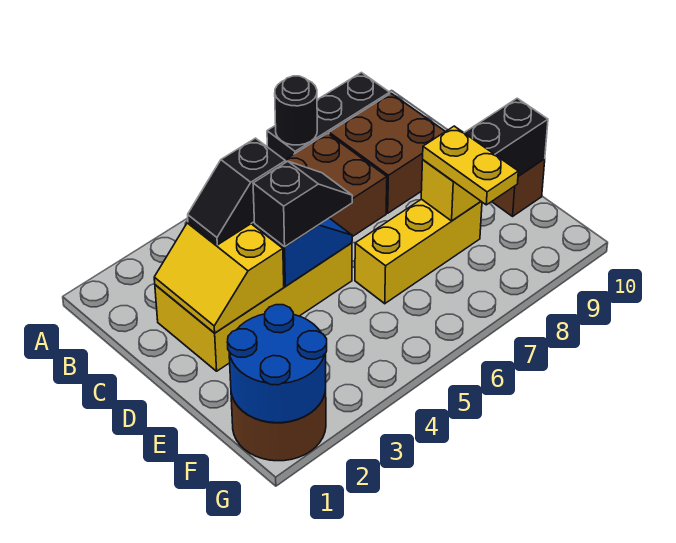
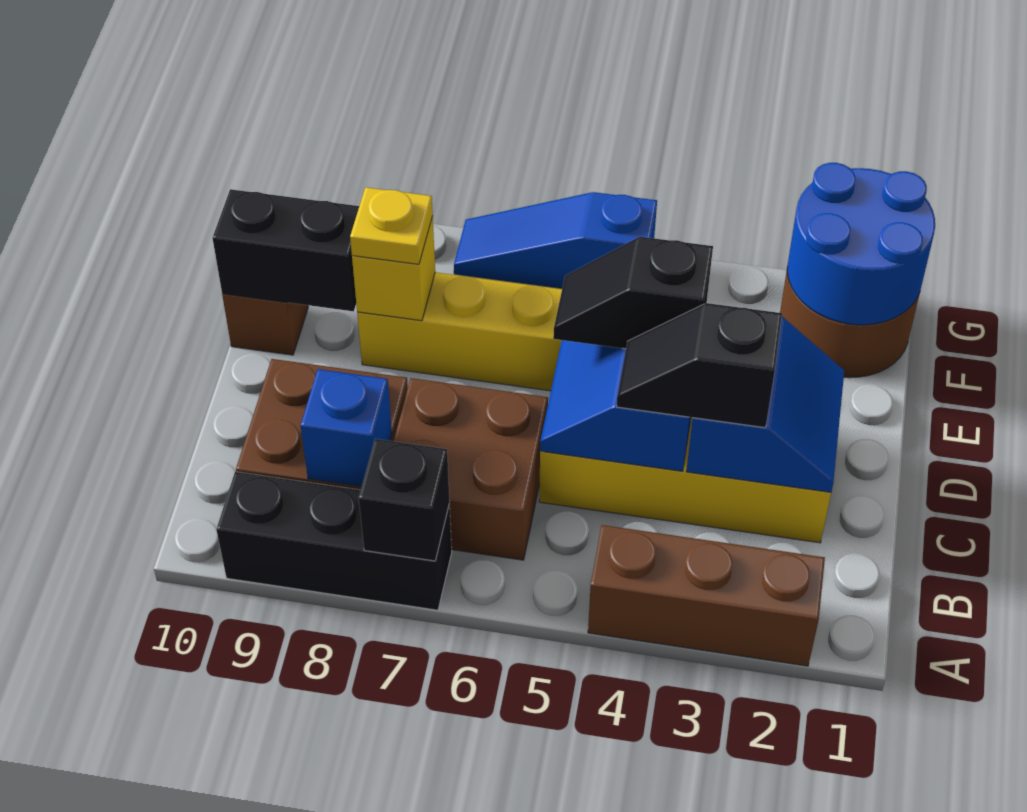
none -> brown brick A2:A4 level 1
black round brick A7 level 2 -> black brick A7 level 2
none -> blue brick B8 level 2
yellow slope C2:D3 level 2 top 3 -> blue slope C2:D3 level 2 top 3
black slope C3:C4 level 3 top 4 -> black slope C3:C4 level 3 top 3
yellow plate E8:F8 level 3 -> yellow plate E8 level 3
none -> blue slope G5:G7 level 1 top 5

